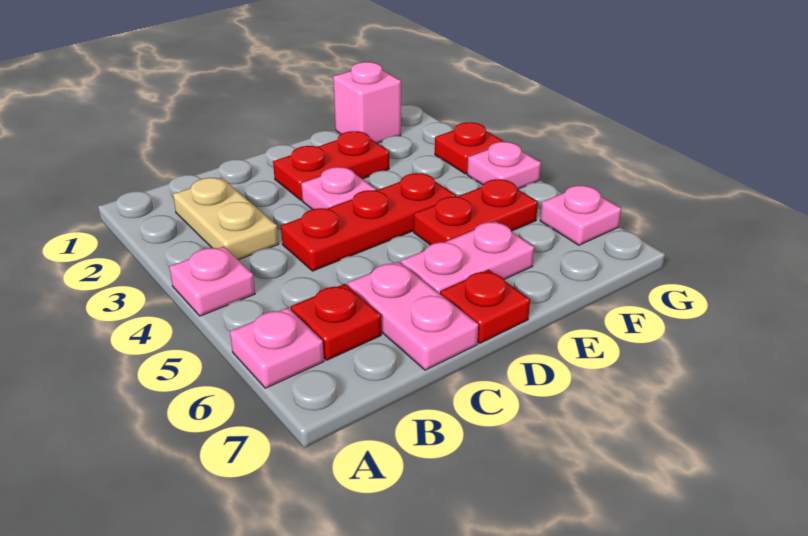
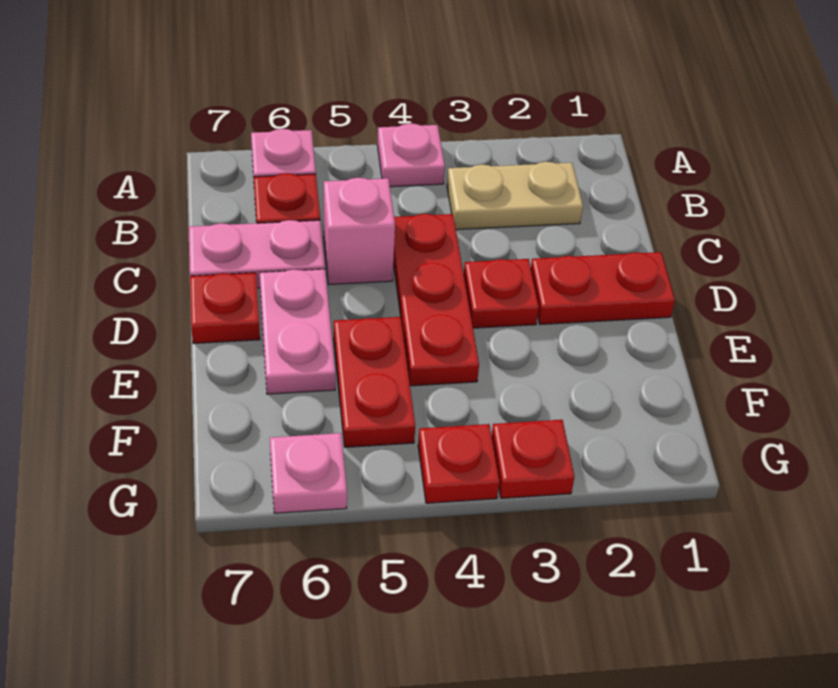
red plate D2:E2 level 1 -> red plate D1:D2 level 1
pink plate D3 level 1 -> red plate D3 level 1
pink brick F1 level 1 -> pink brick C5 level 1
pink plate G4 level 1 -> red plate G4 level 1

